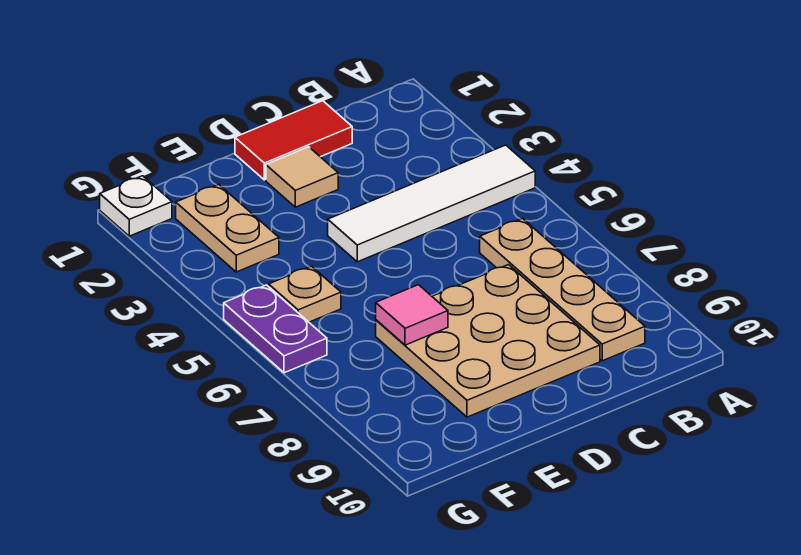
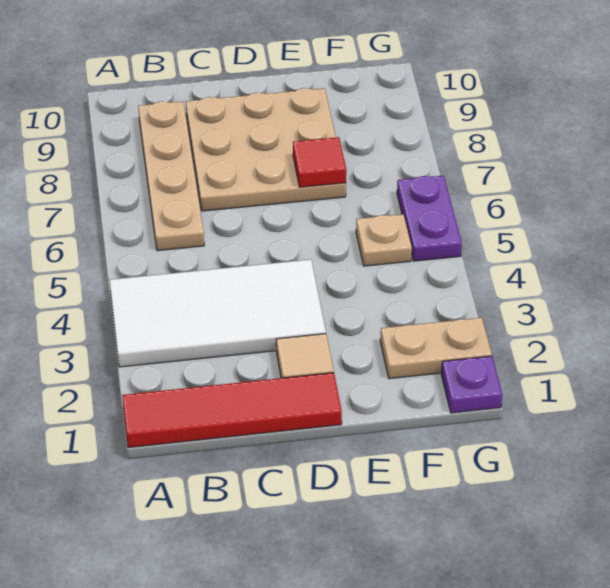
white tile A4:D4 level 1 -> white tile A3:D4 level 1
red tile C1:D1 level 1 -> red tile A1:D1 level 1
pink tile E7 level 2 -> red tile E7 level 2
tan plate F2:F3 level 1 -> tan plate F2:G2 level 1
white plate G1 level 1 -> purple plate G1 level 1

